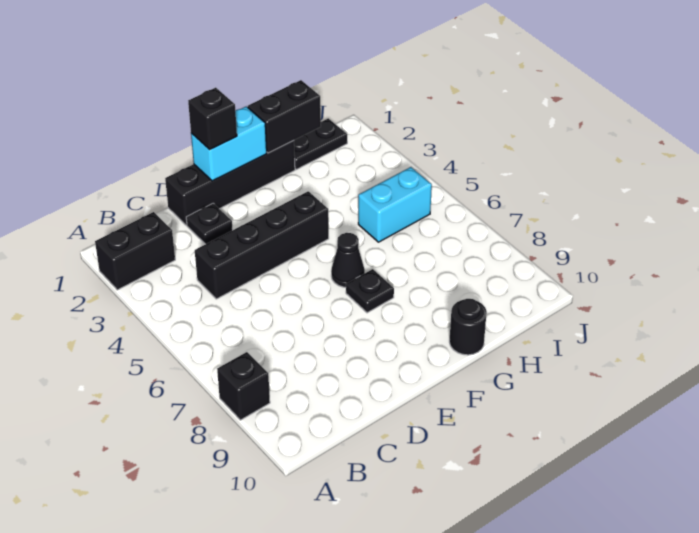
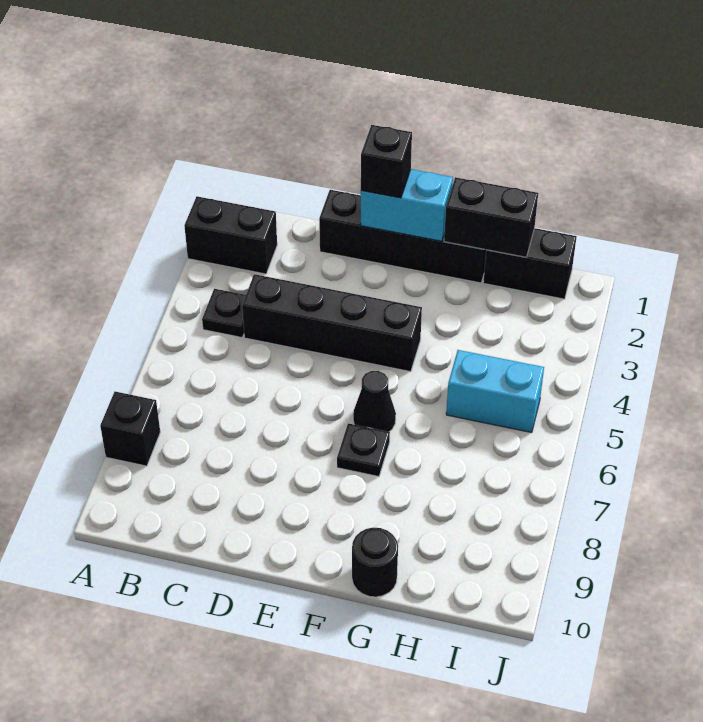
black plate D2 level 1 -> black plate B4 level 1
black plate H1:I1 level 1 -> black brick H1:I1 level 1

